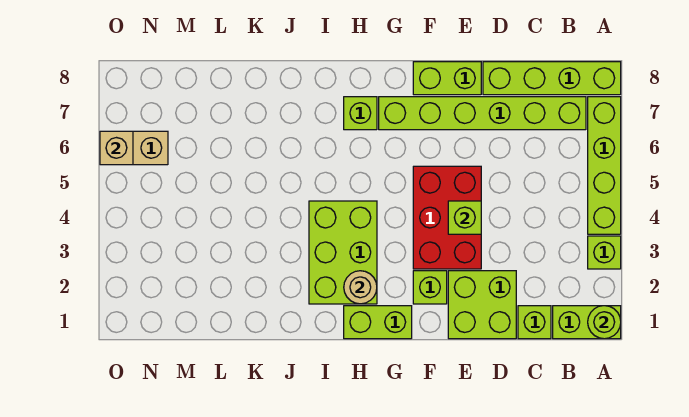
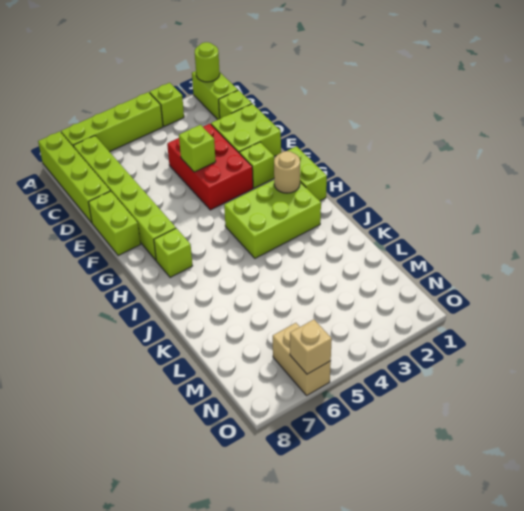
red brick E3:F5 level 1 -> red brick D3:F4 level 1

